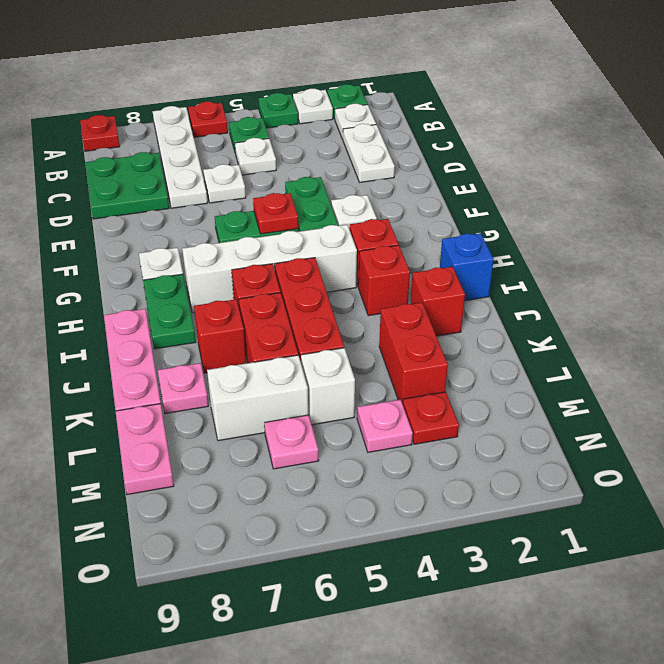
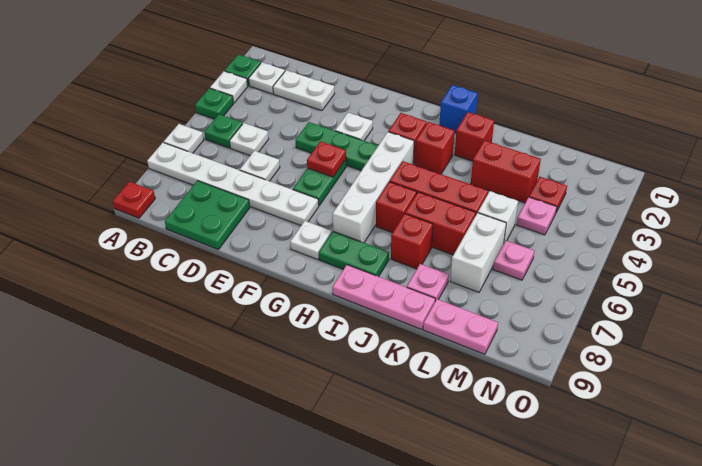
red plate A6 level 1 -> white plate A6 level 1
white plate A7:D7 level 1 -> white plate A7:F7 level 1

